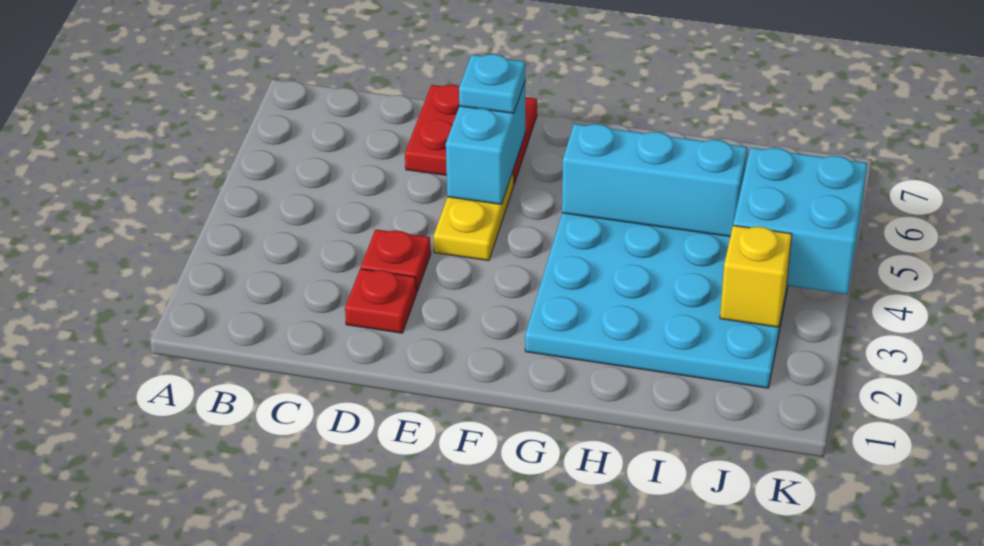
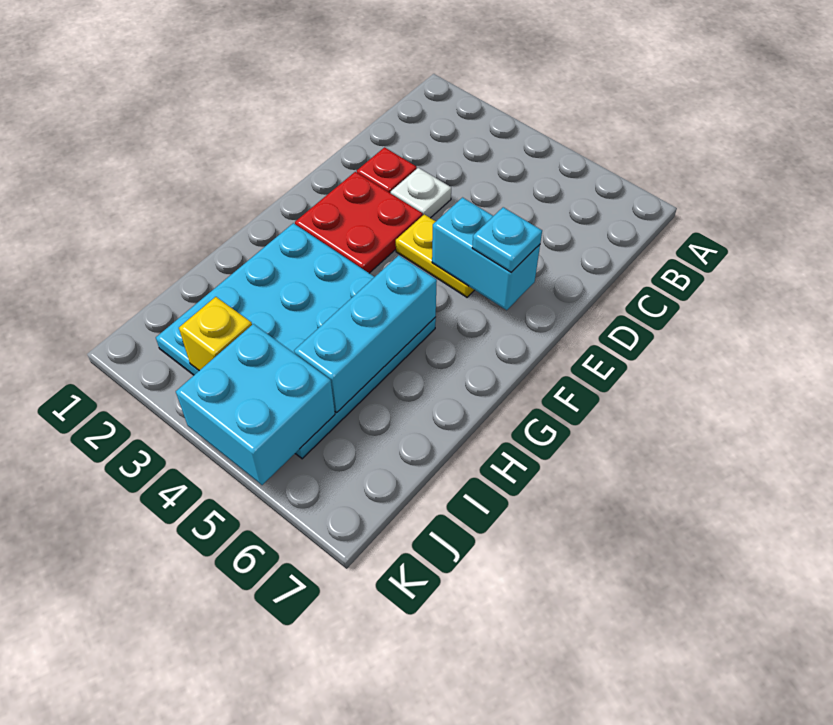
red plate D3 level 1 -> white plate D3 level 1
red plate D6:E7 level 1 -> red plate E2:F3 level 1

